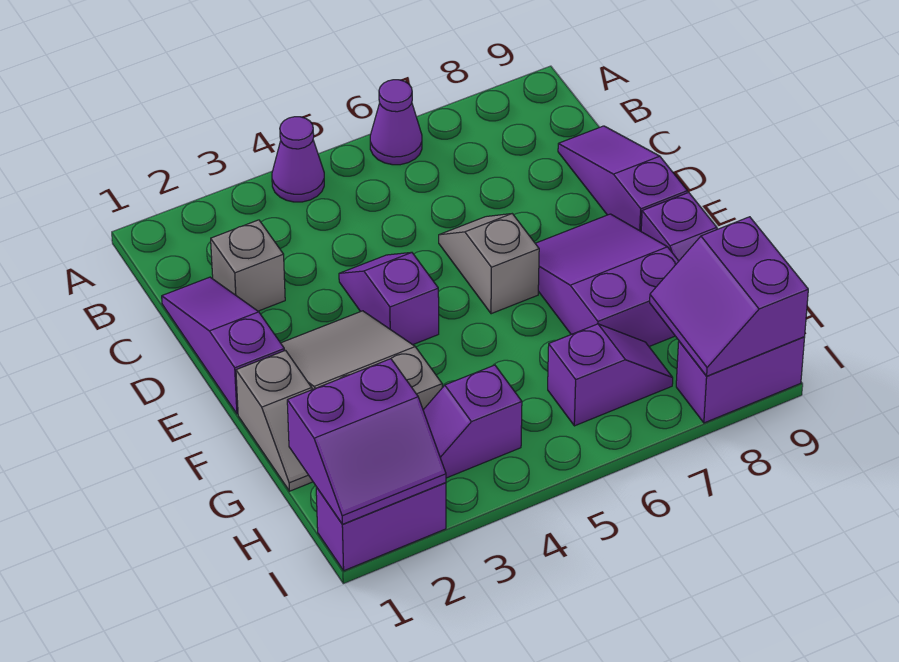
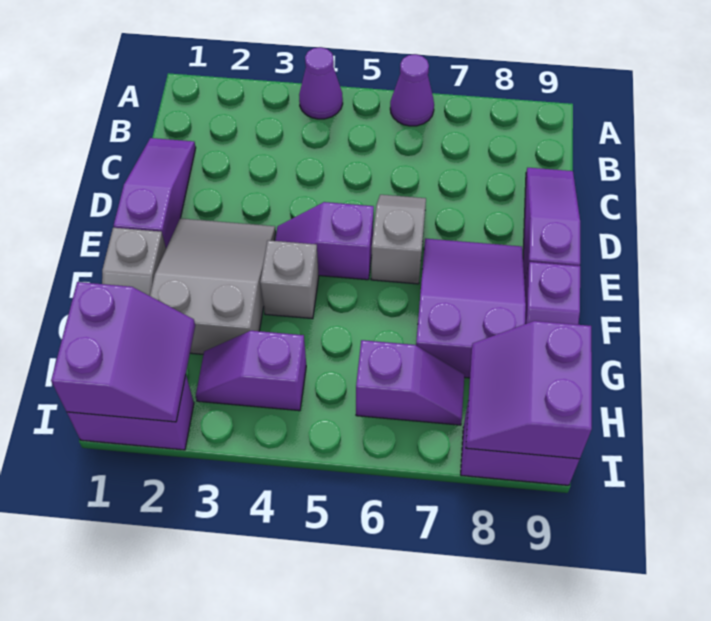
grey brick C2 level 1 -> grey brick F4 level 1
purple slope D4:E4 level 1 top E -> purple slope E4:E5 level 1 top 5
purple slope H1:I2 level 2 top H -> purple slope H1:I2 level 2 top 1

